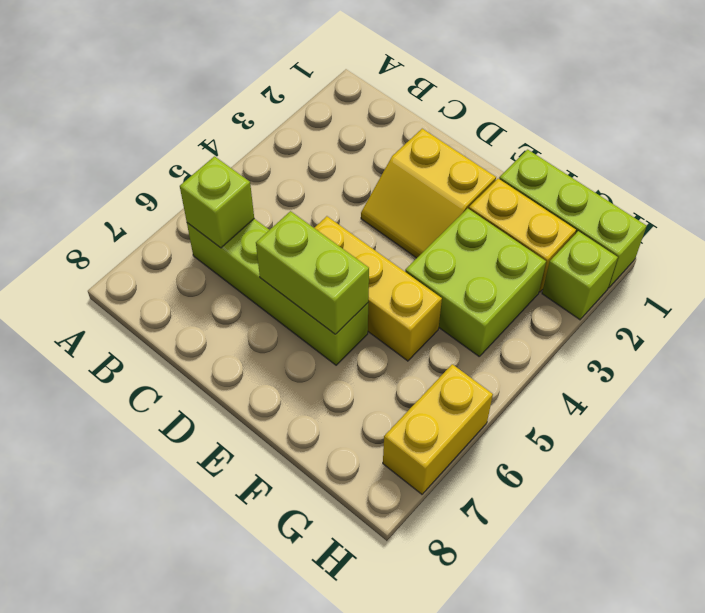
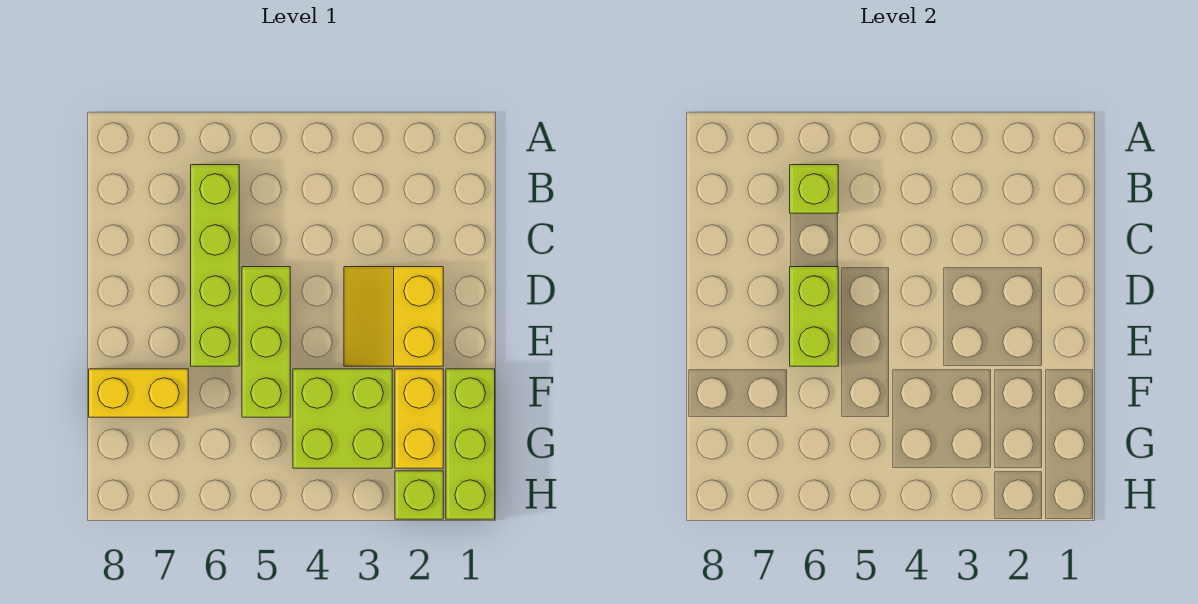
yellow brick D5:F5 level 1 -> lime brick D5:F5 level 1
yellow brick H6:H7 level 1 -> yellow brick F7:F8 level 1

